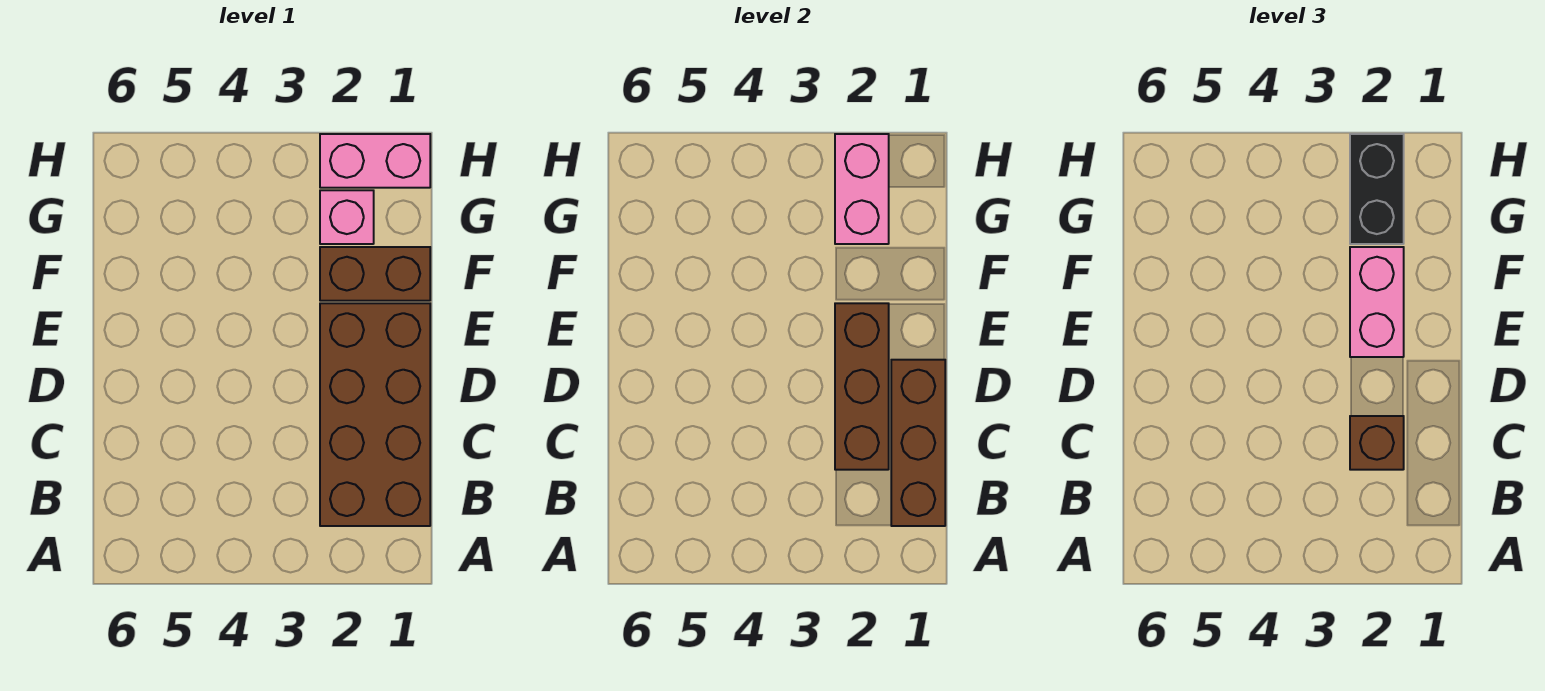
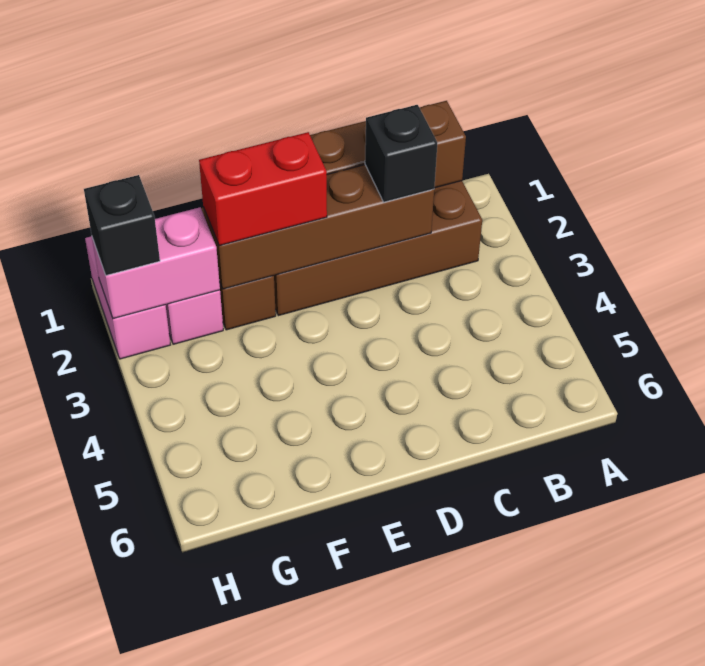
brown brick C2:E2 level 2 -> brown brick C2:F2 level 2
brown brick C2 level 3 -> black brick C2 level 3
pink brick E2:F2 level 3 -> red brick E2:F2 level 3
black brick G2:H2 level 3 -> black brick H2 level 3

